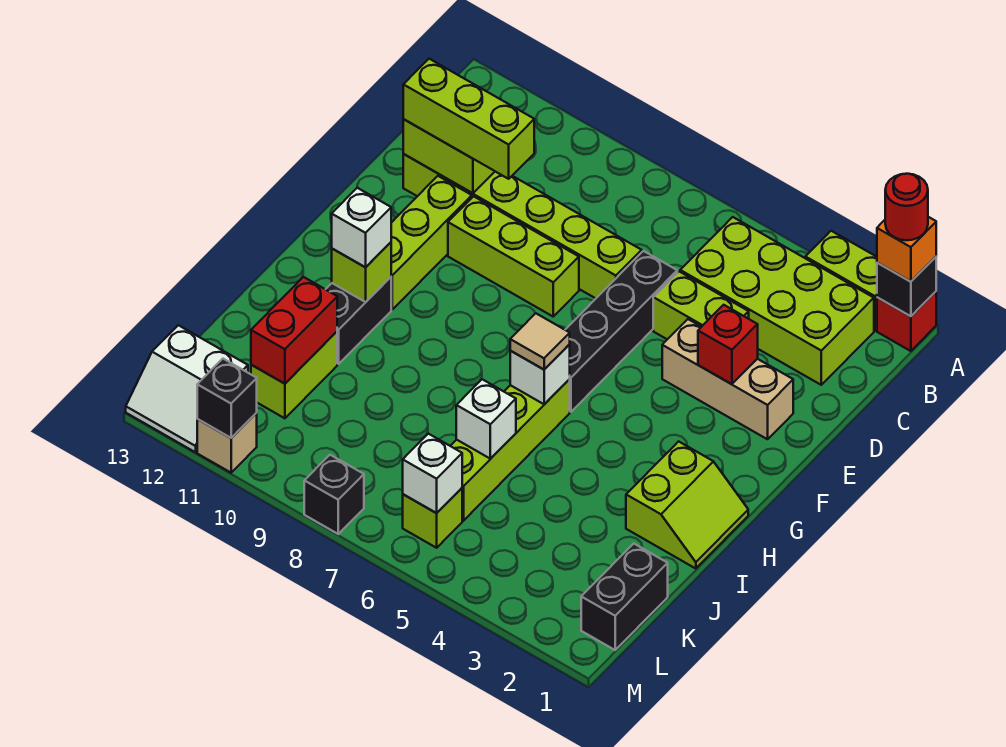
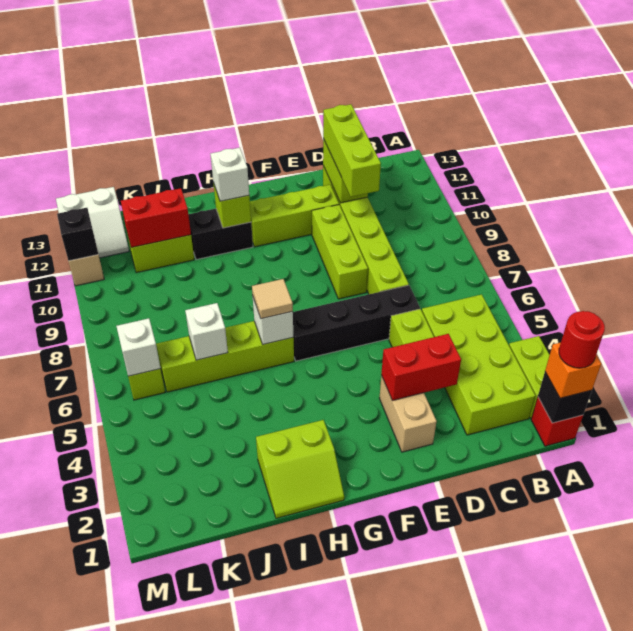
tan brick E2:E4 level 1 -> tan brick E2:E3 level 1
red brick E3 level 2 -> red brick D3:E3 level 2
black brick K1:L1 level 1 -> none
white slope L12:M13 level 1 top L -> white slope L12:M13 level 1 top 13
black brick M8 level 1 -> none

